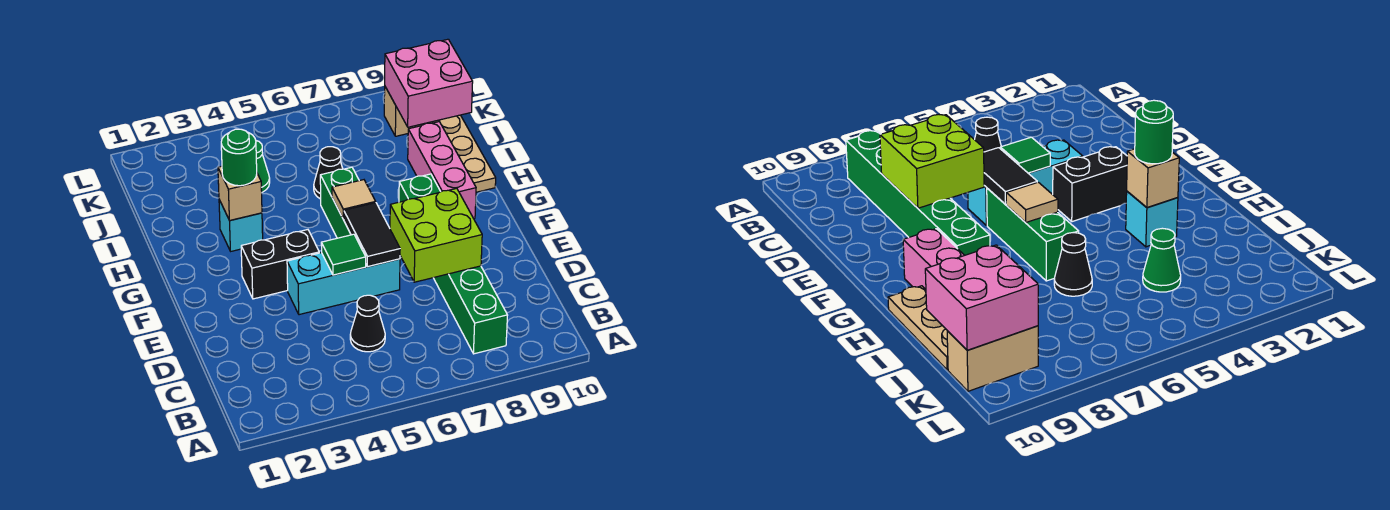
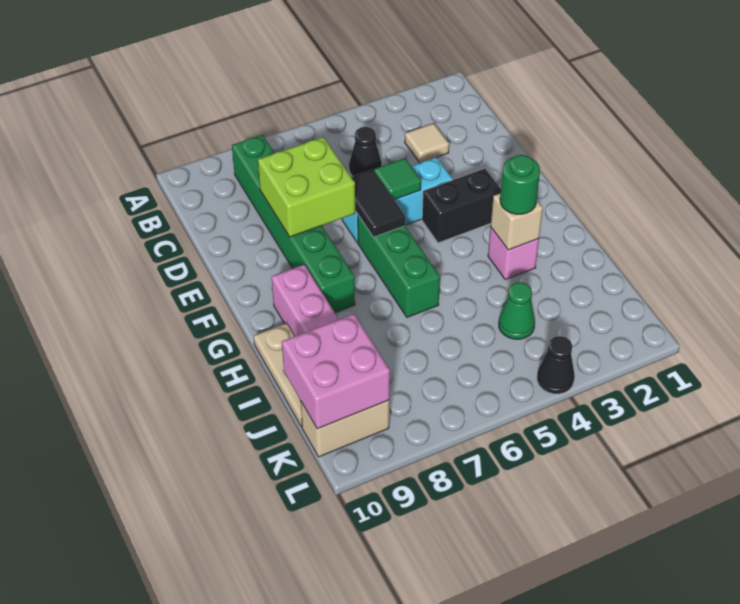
tan tile G6 level 2 -> tan tile C3 level 1
cyan brick H3 level 1 -> pink brick H3 level 1
black cone I6 level 1 -> black cone L4 level 1

